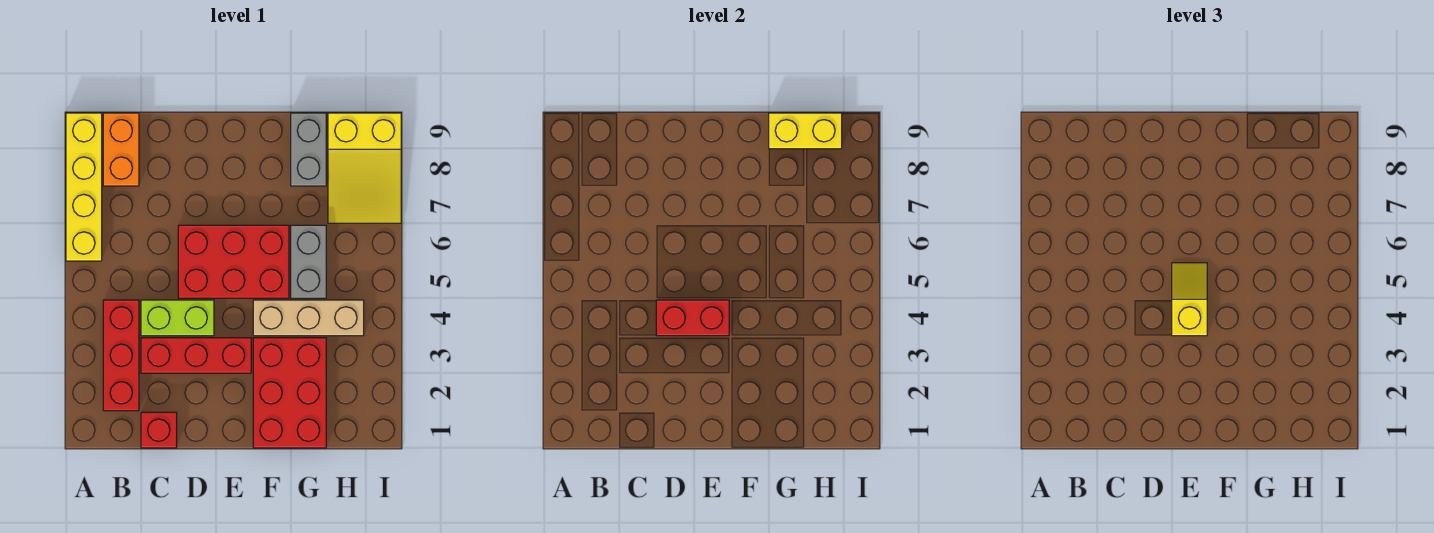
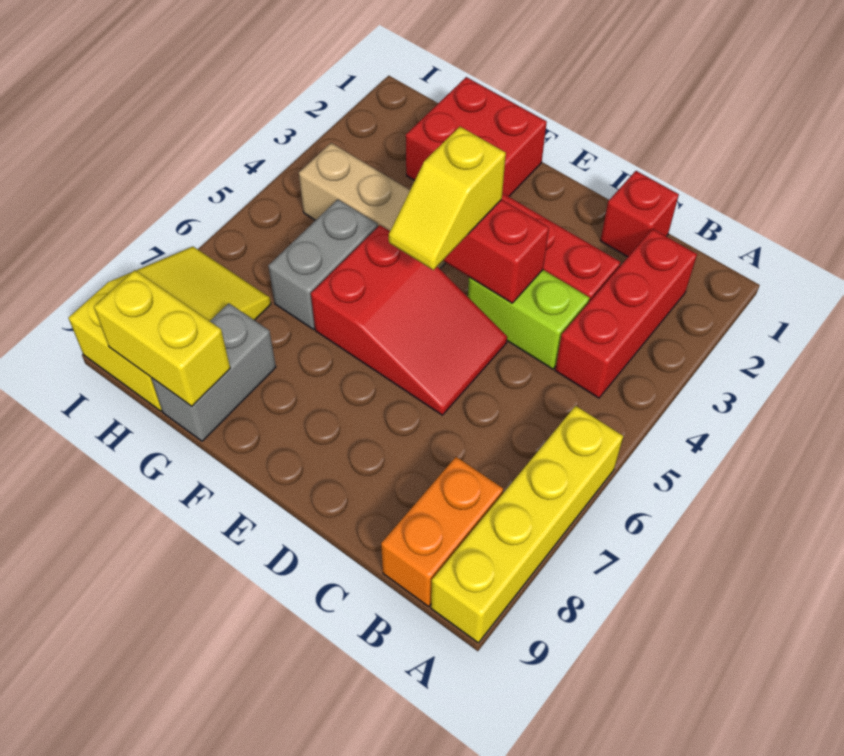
red brick D5:F6 level 1 -> red slope D5:F6 level 1 top F
red brick F1:G3 level 1 -> red brick F1:G2 level 1

